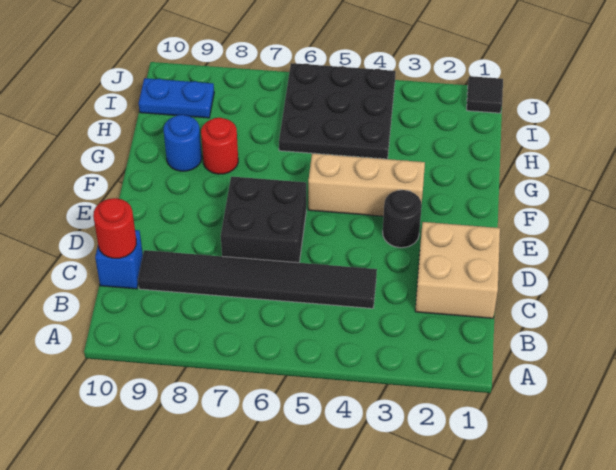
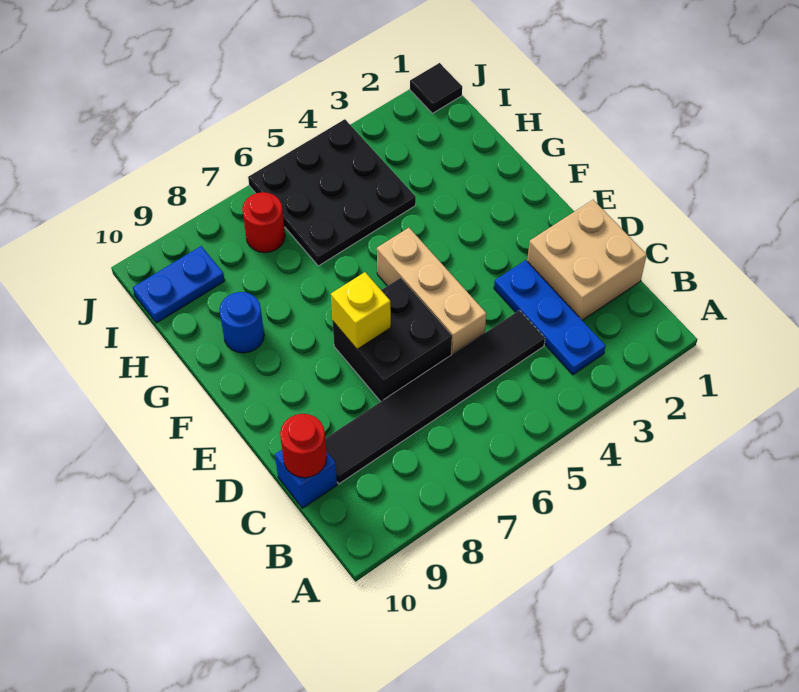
none -> blue plate B3:D3 level 1
black round brick E3 level 1 -> none
none -> yellow brick E7 level 2
tan brick F3:F5 level 1 -> tan brick D5:F5 level 1
red round brick G8 level 1 -> red round brick I7 level 1

